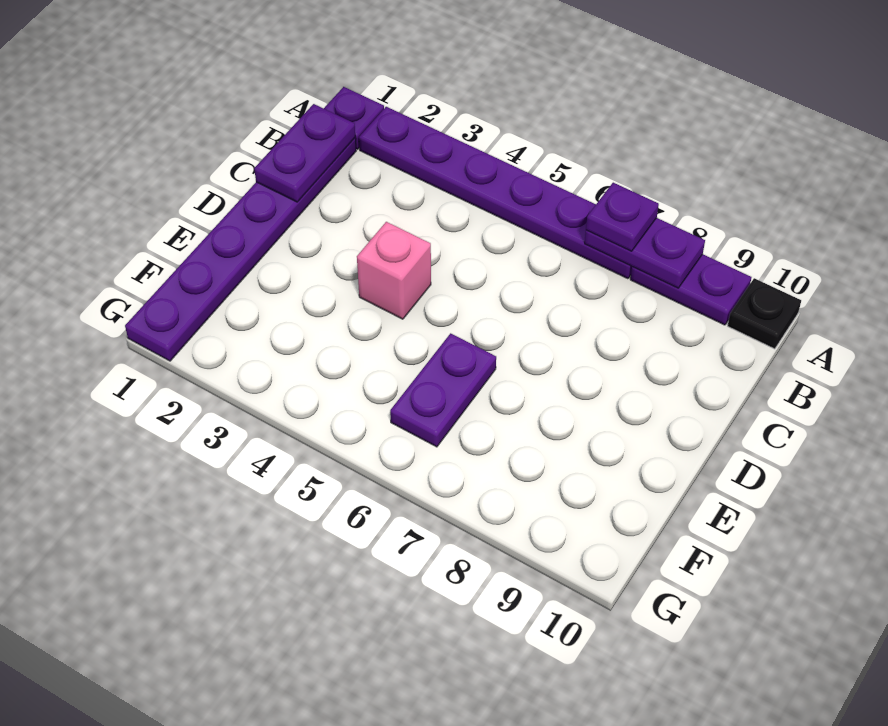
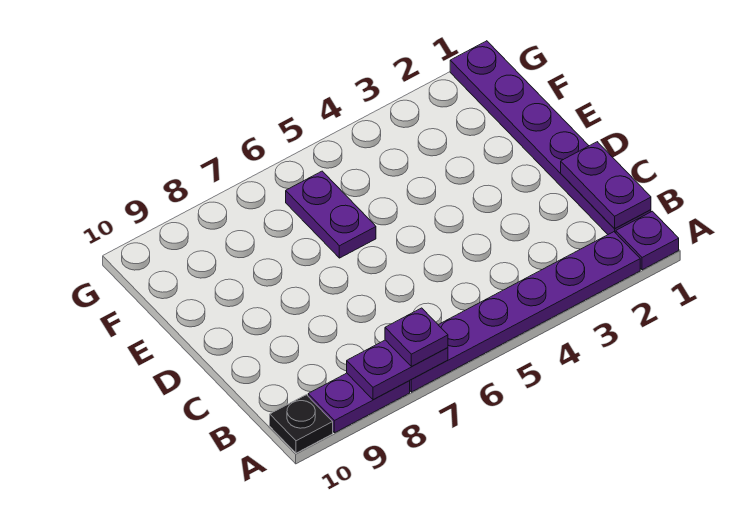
pink brick D4 level 1 -> none

